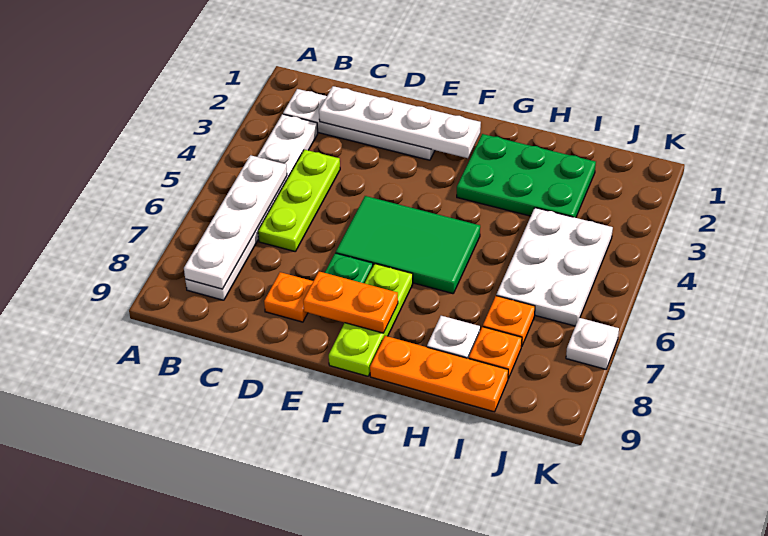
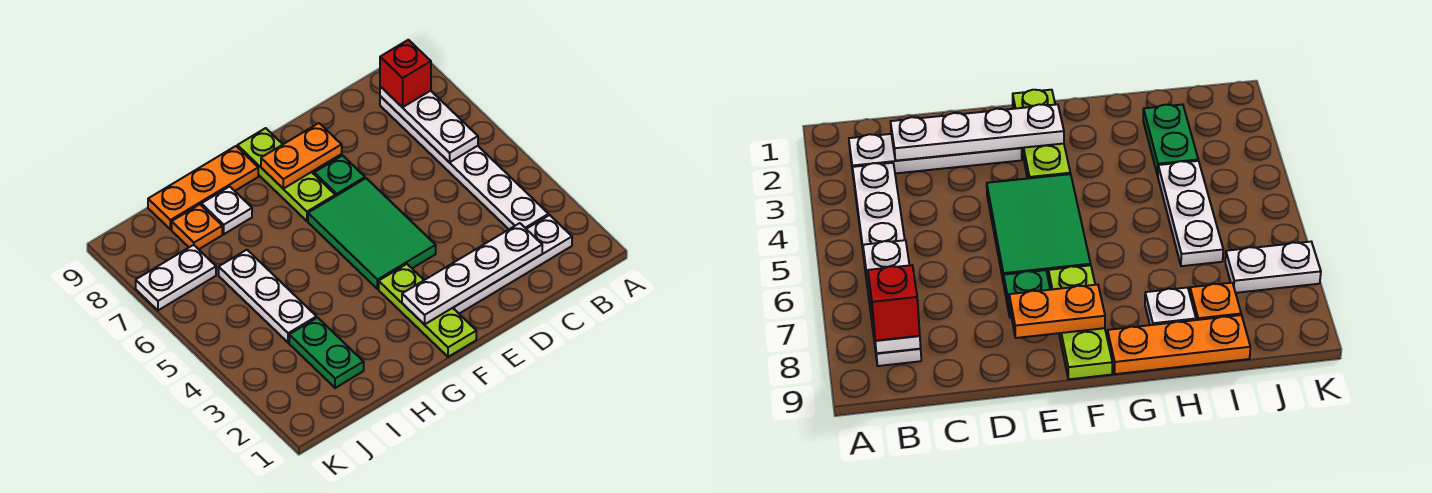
white plate B5:B8 level 2 -> white plate B6:B8 level 2
none -> red brick B8 level 3
lime plate C4:C6 level 1 -> lime plate F1:F3 level 1
orange plate D8 level 1 -> none
green tile E5:G6 level 1 -> green tile E4:F6 level 1
green plate G2:I3 level 1 -> green plate I2:I3 level 1
white plate I4:J6 level 1 -> white plate I4:I6 level 1
orange plate I7 level 1 -> none
white plate K7 level 1 -> white plate J7:K7 level 1

